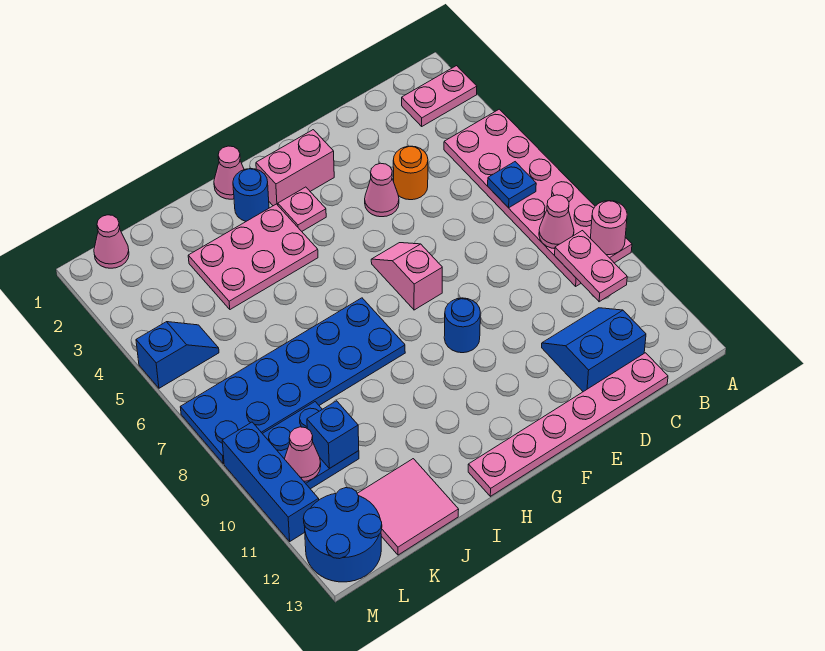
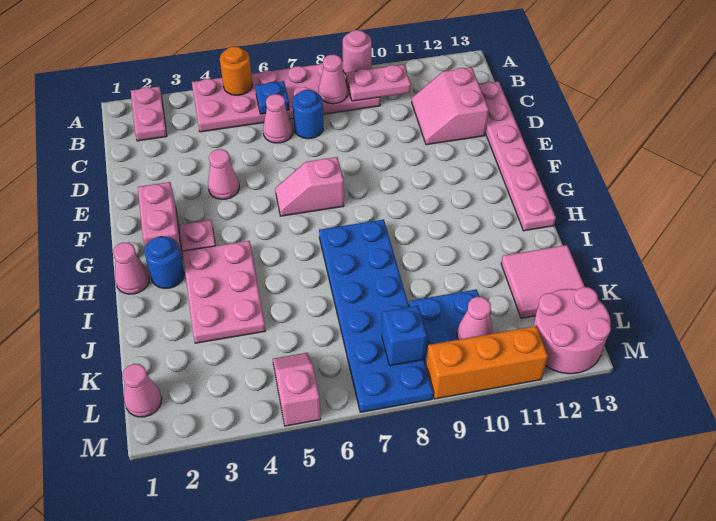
none -> pink cone C6 level 1
blue slope C11:D12 level 1 top 12 -> pink slope C11:D12 level 1 top 12
orange round brick D4 level 1 -> orange round brick A5 level 2
blue round brick F9 level 1 -> blue round brick C7 level 1
blue brick K10 level 2 -> blue brick L8 level 2
blue slope L5:M5 level 1 top M -> pink slope L5:M5 level 1 top M
blue round brick L12:M13 level 1 -> pink round brick L12:M13 level 1
blue brick M9:M11 level 1 -> orange brick M9:M11 level 1

